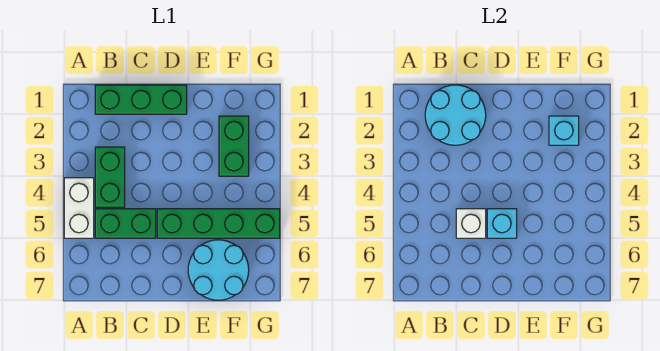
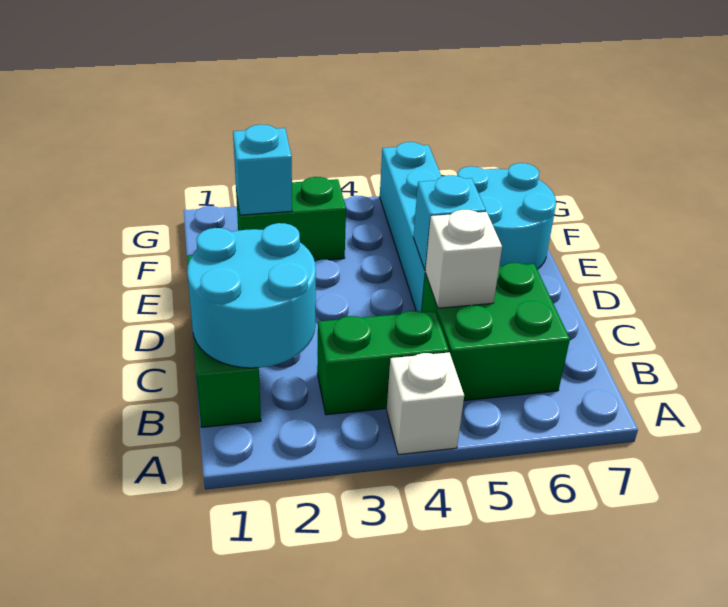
white brick A4:A5 level 1 -> white brick A4 level 1
green brick B5:C5 level 1 -> green brick B5:C6 level 1
green brick D5:G5 level 1 -> cyan brick D5:G5 level 1

